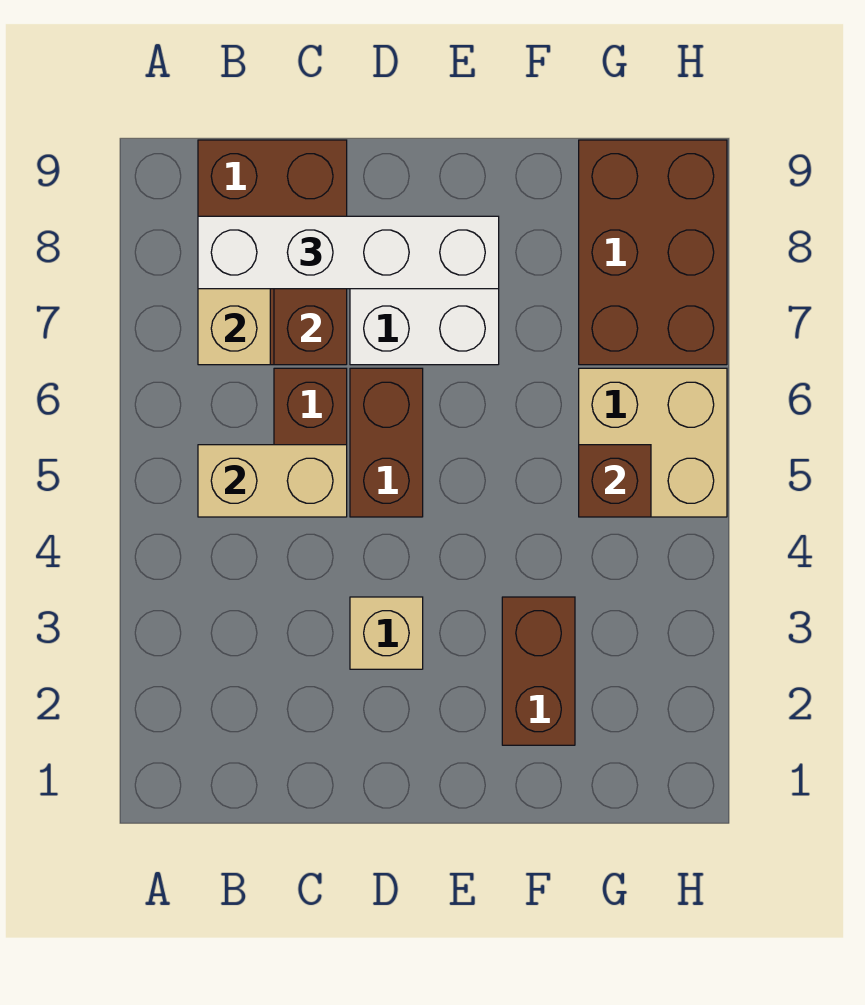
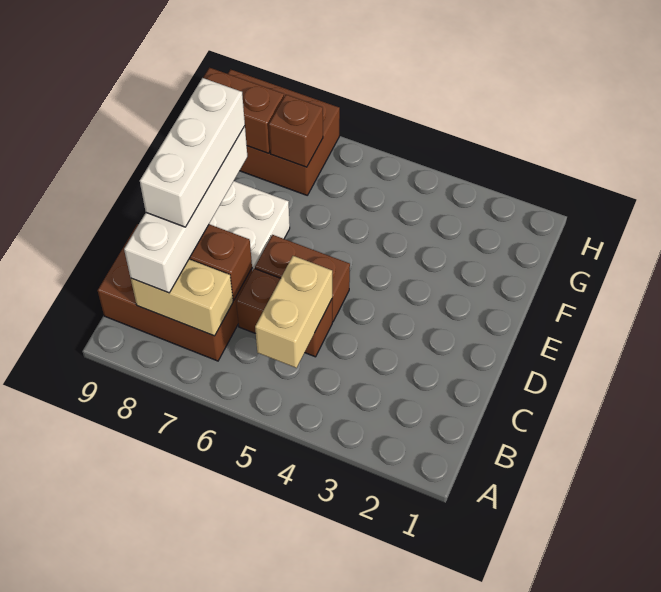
none -> white brick C8:E8 level 4
tan brick D3 level 1 -> none
brown brick F2:F3 level 1 -> brown brick G8:G9 level 2
tan brick G5:H6 level 1 -> none
brown brick G5 level 2 -> brown brick G7 level 2

